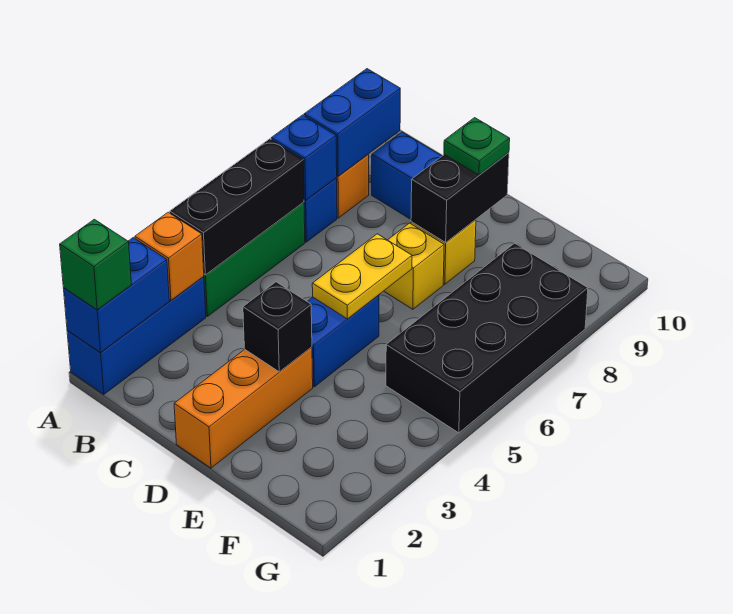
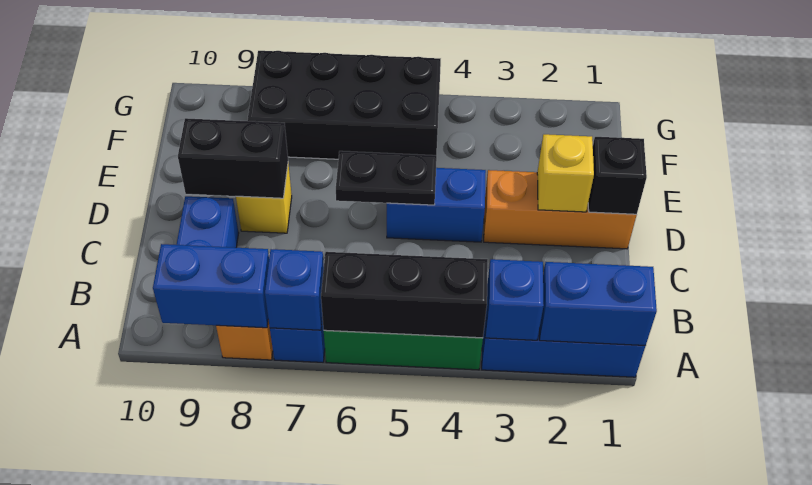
green brick A1 level 3 -> none
orange brick A3 level 2 -> blue brick A3 level 2
black brick D3 level 2 -> black brick D1 level 2
yellow plate D5:D6 level 2 -> black plate D5:D6 level 2
yellow brick D7 level 1 -> yellow brick D2 level 2
green plate D9 level 3 -> none

